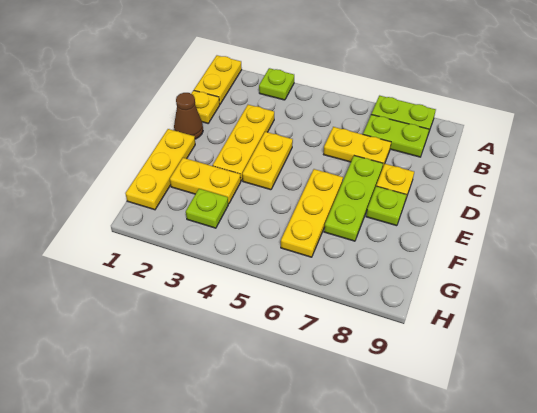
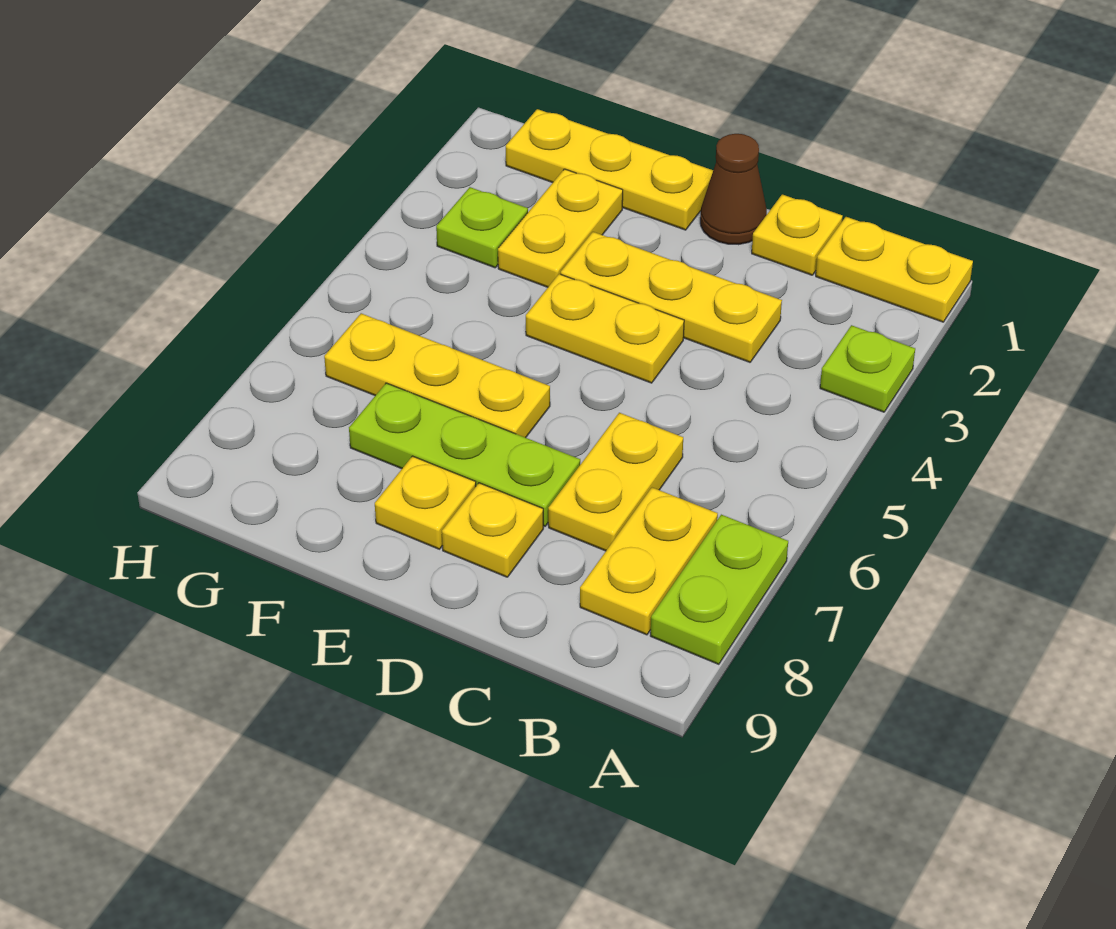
lime plate B7:B8 level 1 -> yellow plate B7:B8 level 1
lime plate E8 level 1 -> yellow plate E8 level 1

